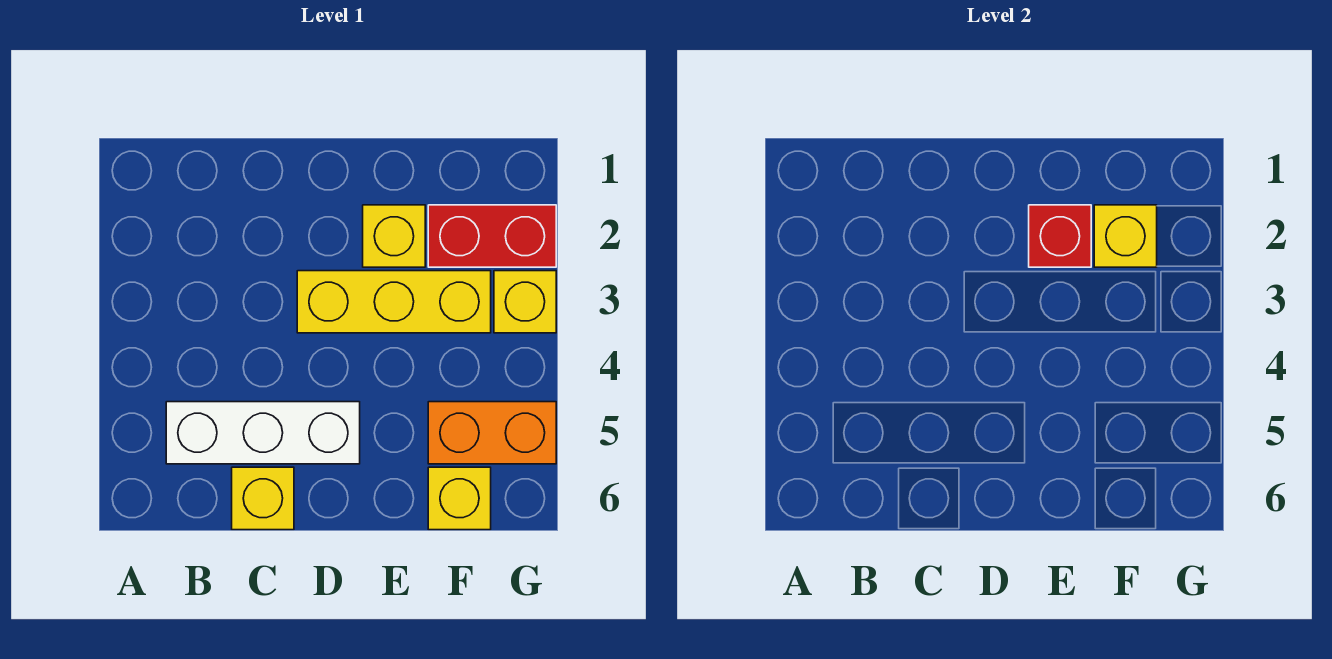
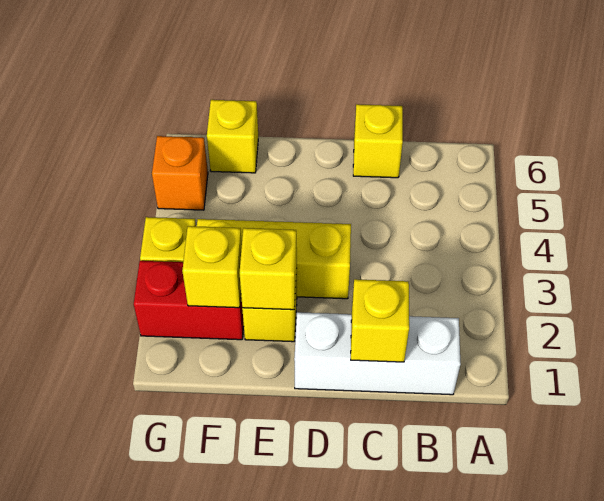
white brick B5:D5 level 1 -> white brick B1:D1 level 1
none -> yellow brick C1 level 2
red brick E2 level 2 -> yellow brick E2 level 2
orange brick F5:G5 level 1 -> orange brick G5 level 1

